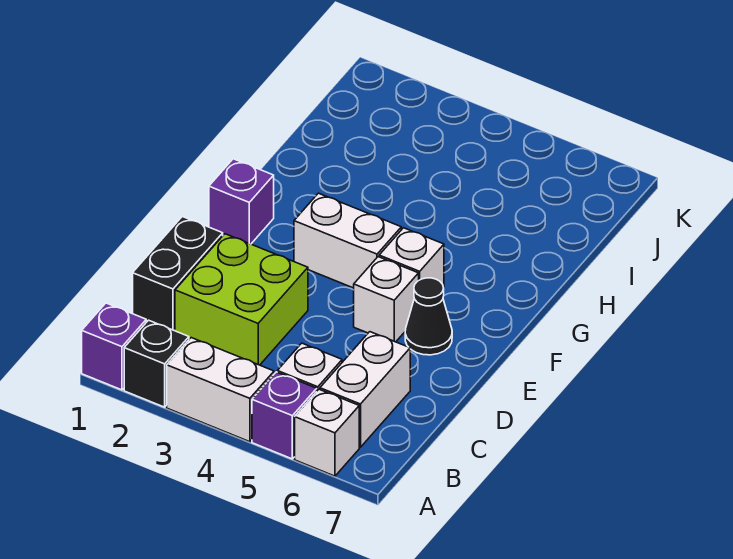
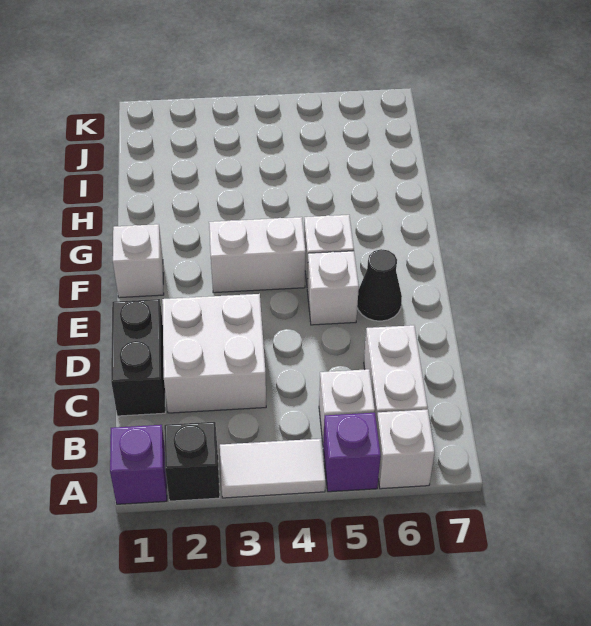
white brick A3:A4 level 1 -> white tile A3:A4 level 1
lime brick C2:D3 level 1 -> white brick C2:D3 level 1
purple brick F1 level 1 -> white brick F1 level 1

